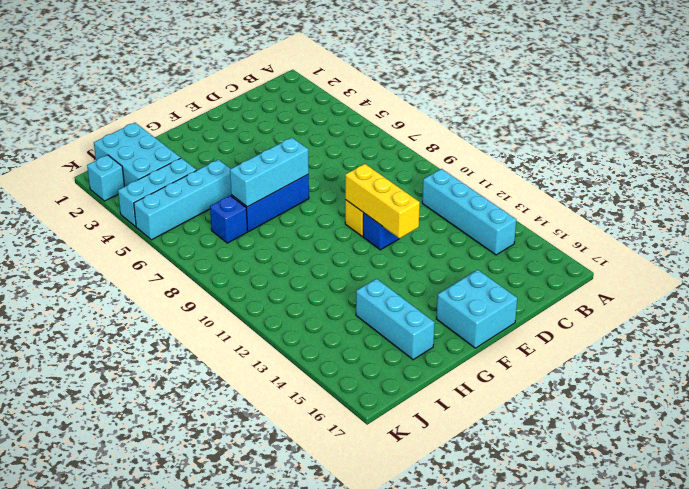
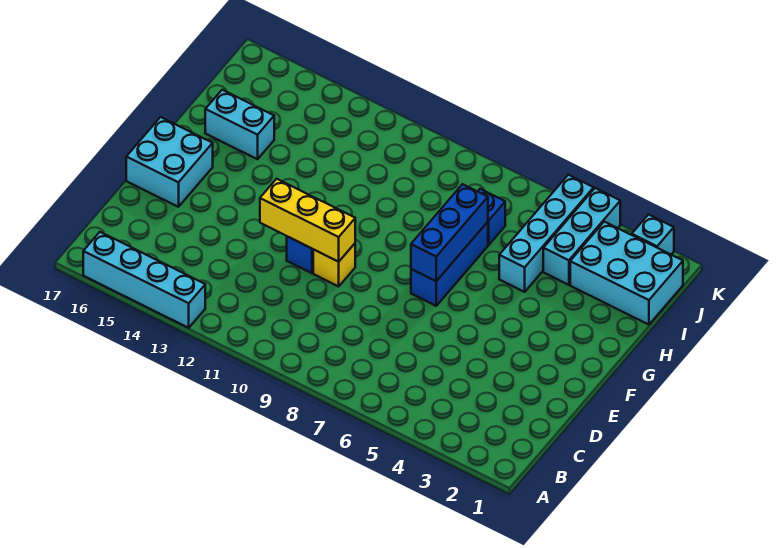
cyan brick B11:B14 level 1 -> cyan brick A13:A16 level 1
cyan brick F7:H7 level 2 -> blue brick F7:H7 level 2
cyan brick H14:H16 level 1 -> cyan brick H15:H16 level 1

